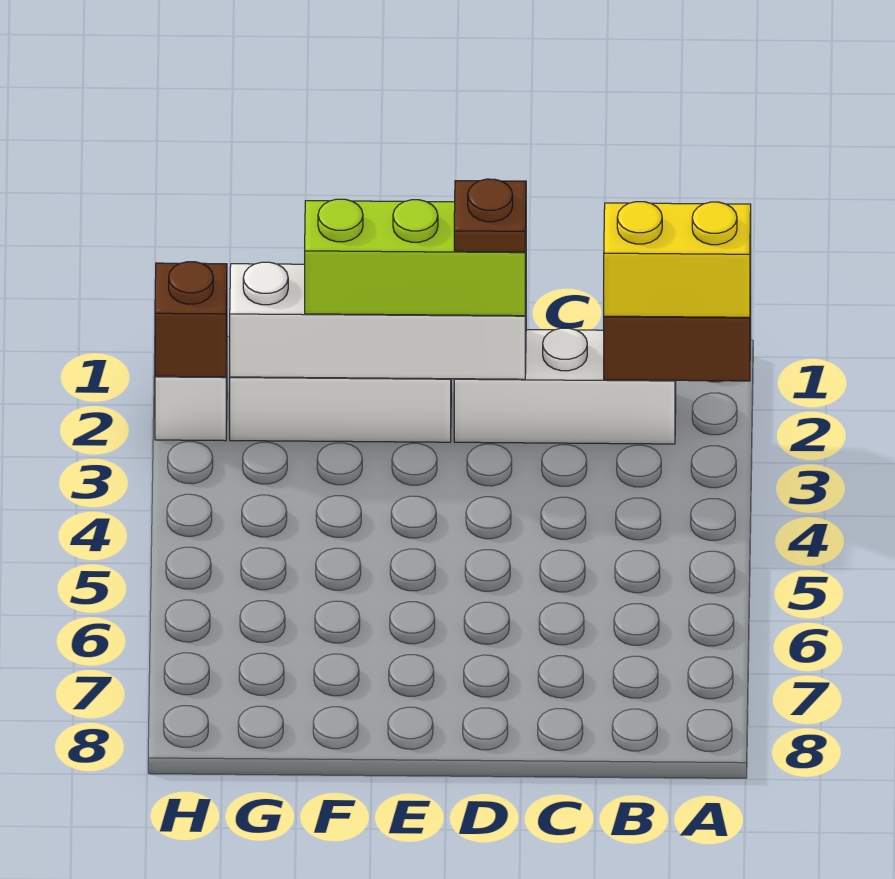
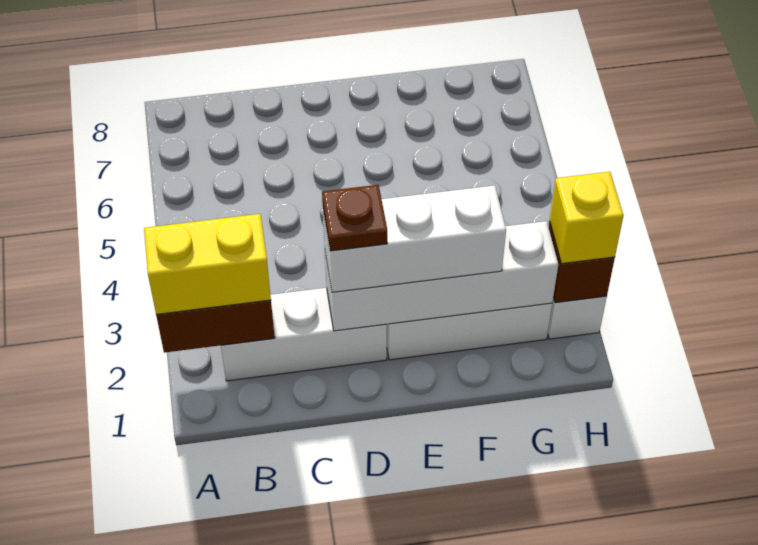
lime brick D2:F2 level 3 -> white brick D2:F2 level 3
none -> yellow brick H2 level 3

